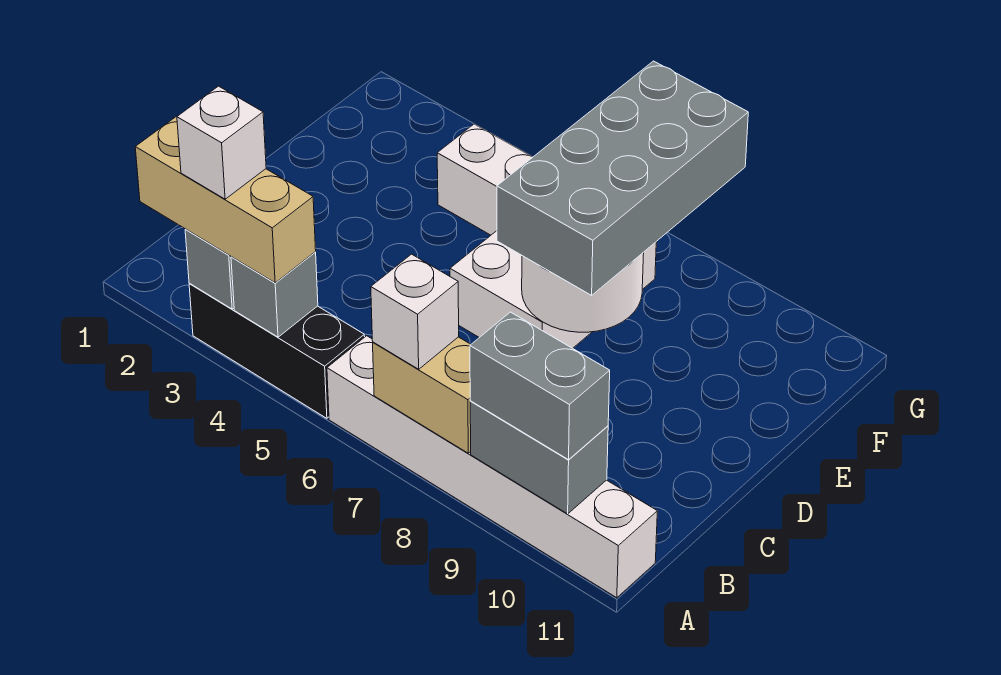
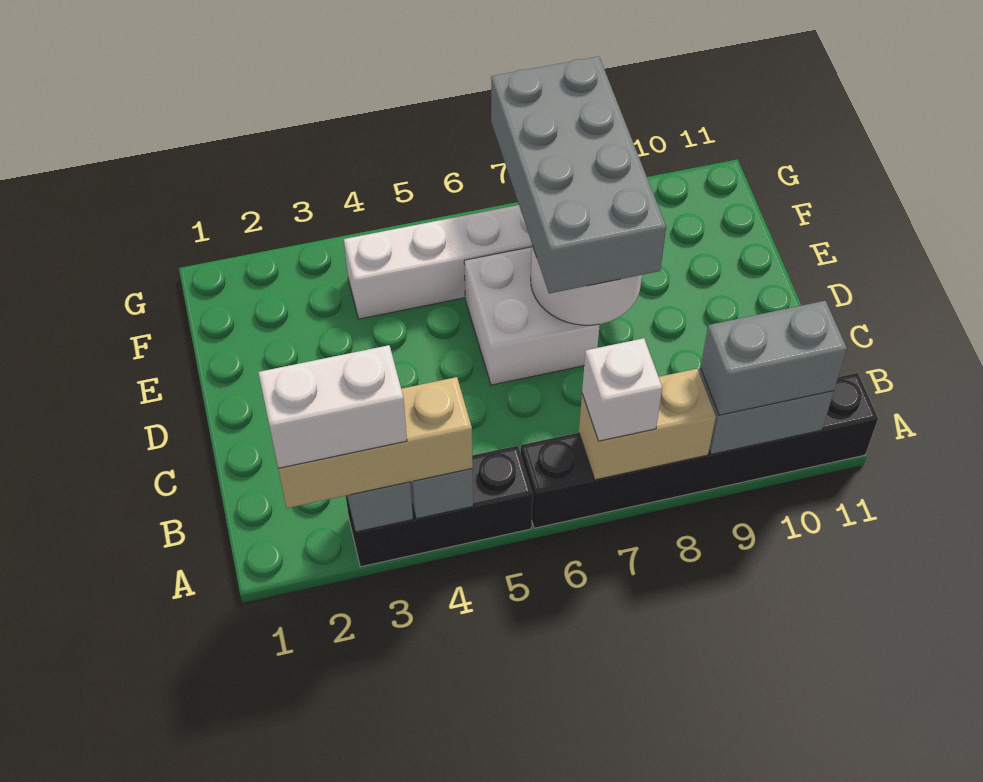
white brick A3 level 4 -> white brick A2:A3 level 4
white brick A6:A11 level 1 -> black brick A6:A11 level 1

